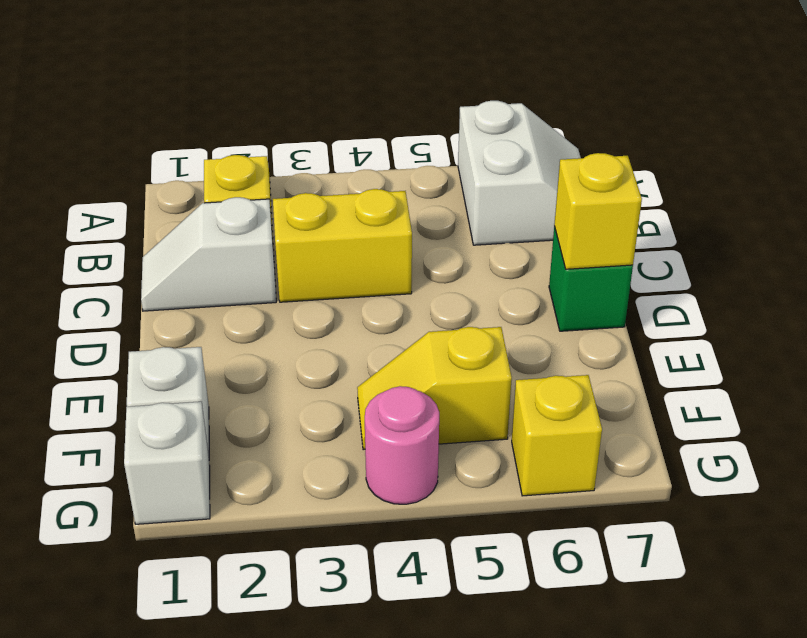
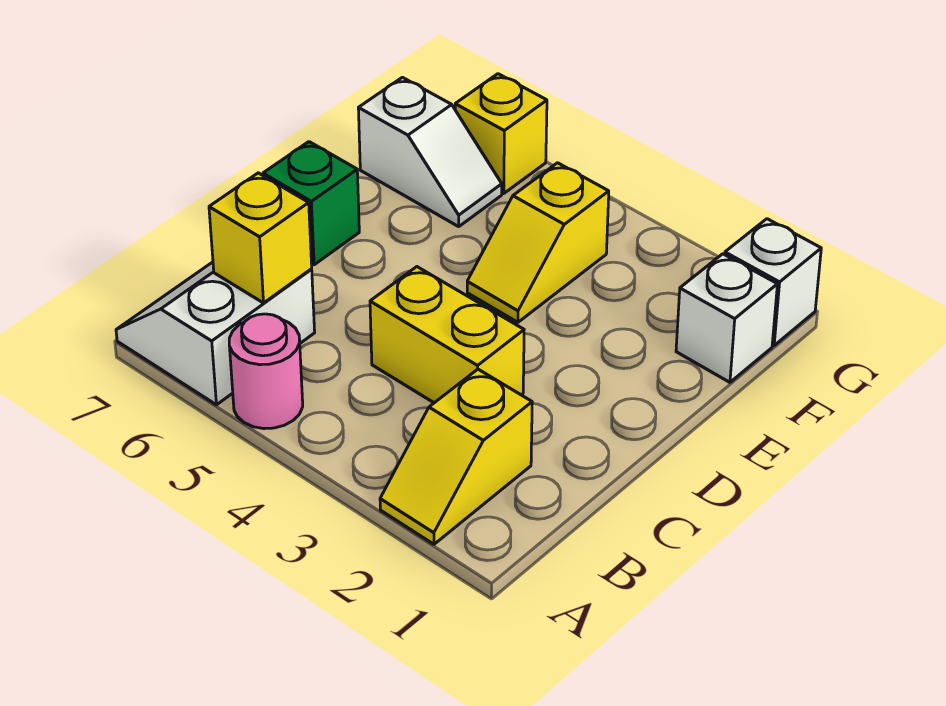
white slope C1:C2 level 1 top 2 -> white slope F6:F7 level 1 top 7
yellow brick D7 level 2 -> yellow brick B6 level 2
yellow slope F4:F5 level 1 top 5 -> yellow slope E4:F4 level 1 top F
pink round brick G4 level 1 -> pink round brick A5 level 1

